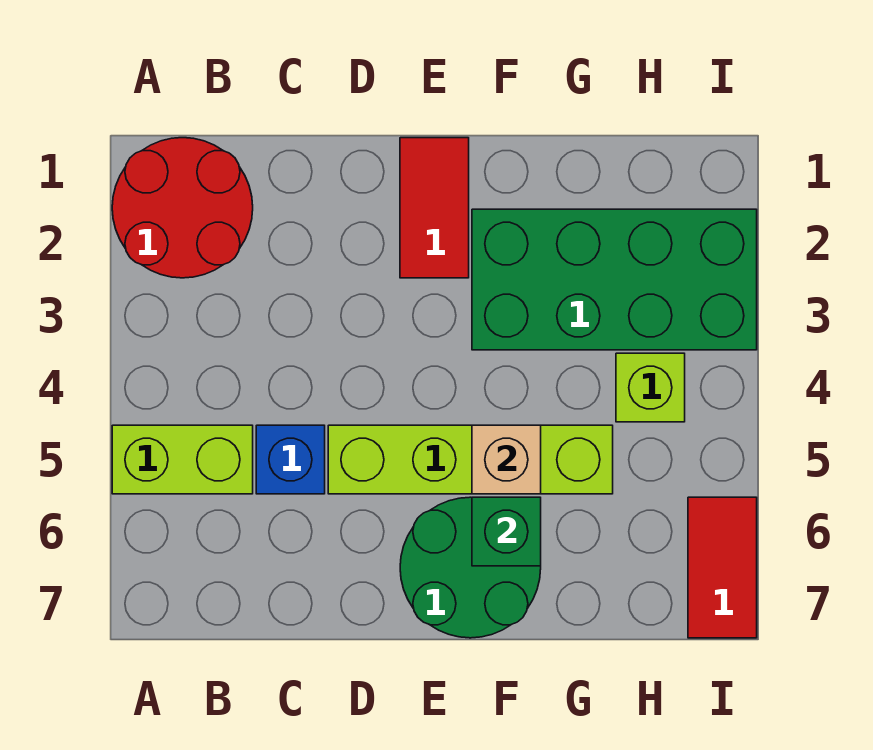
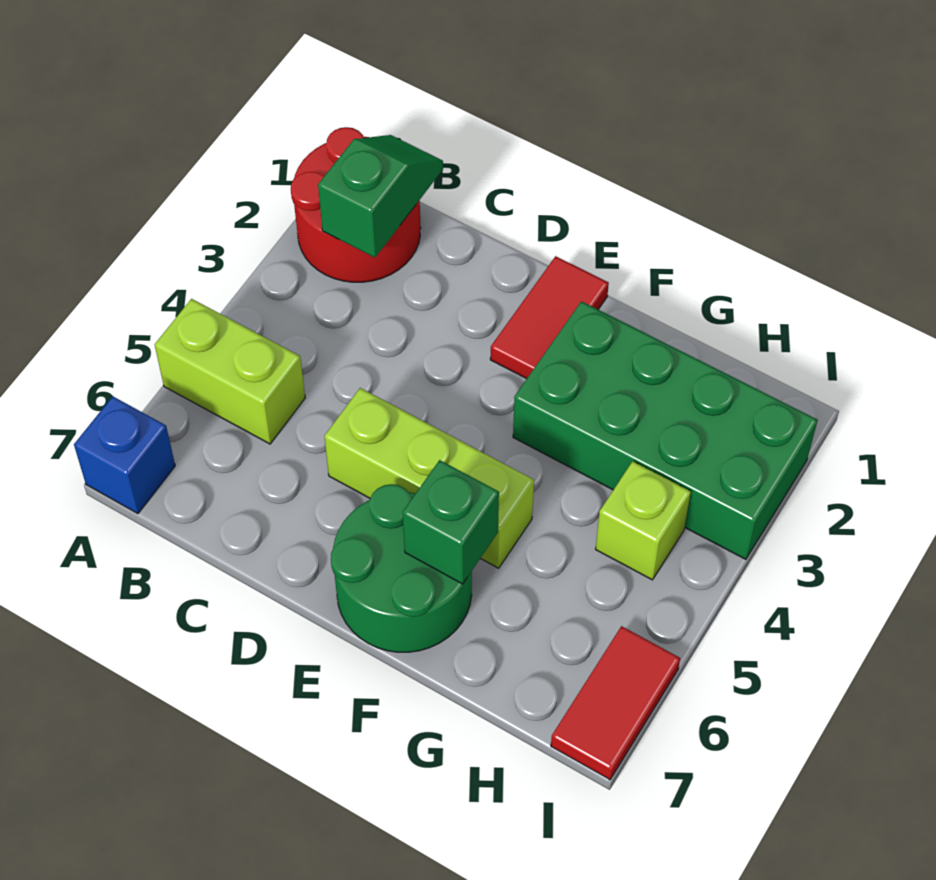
none -> green slope B1:B2 level 2 top 2
blue brick C5 level 1 -> blue brick A7 level 1
lime brick D5:G5 level 1 -> lime brick D5:F5 level 1
tan brick F5 level 2 -> none

